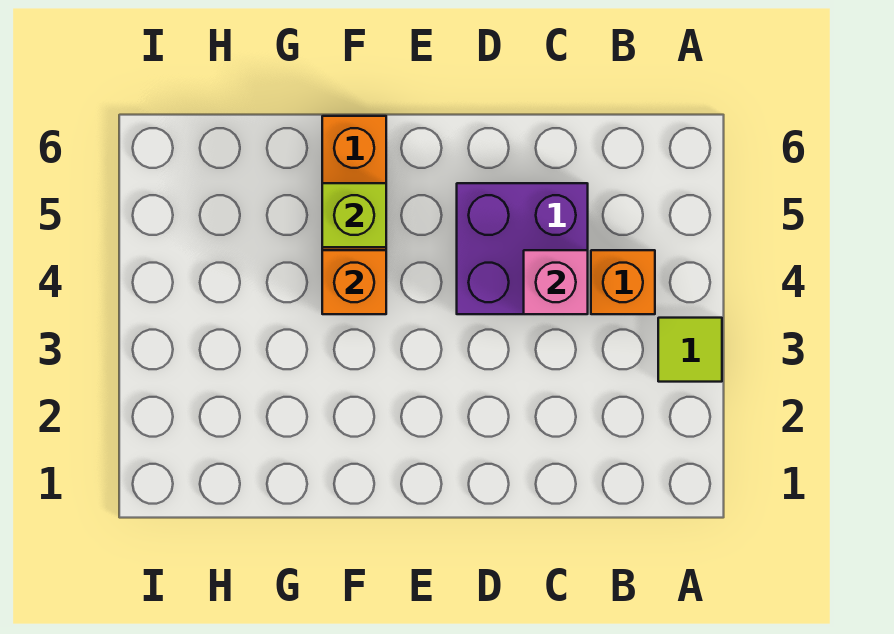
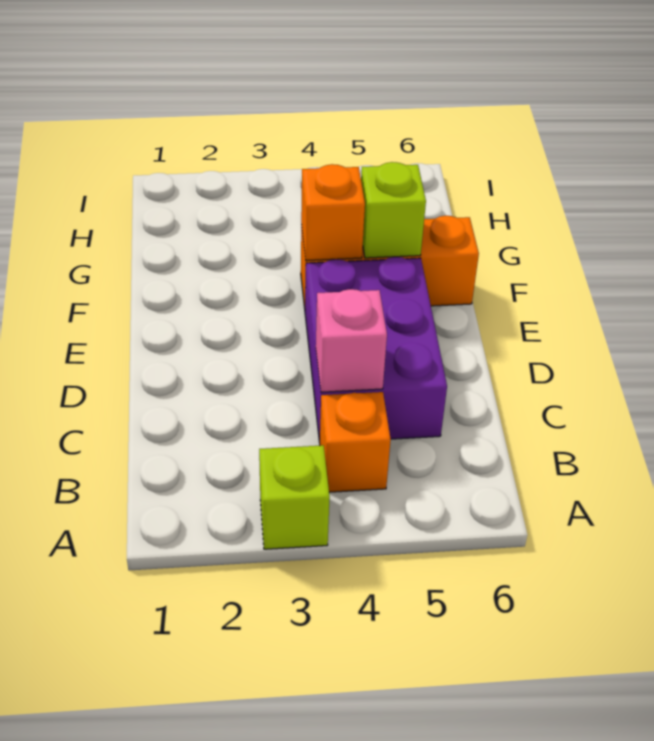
lime tile A3 level 1 -> lime brick A3 level 1
purple brick C4:D5 level 1 -> purple brick C4:E5 level 1

